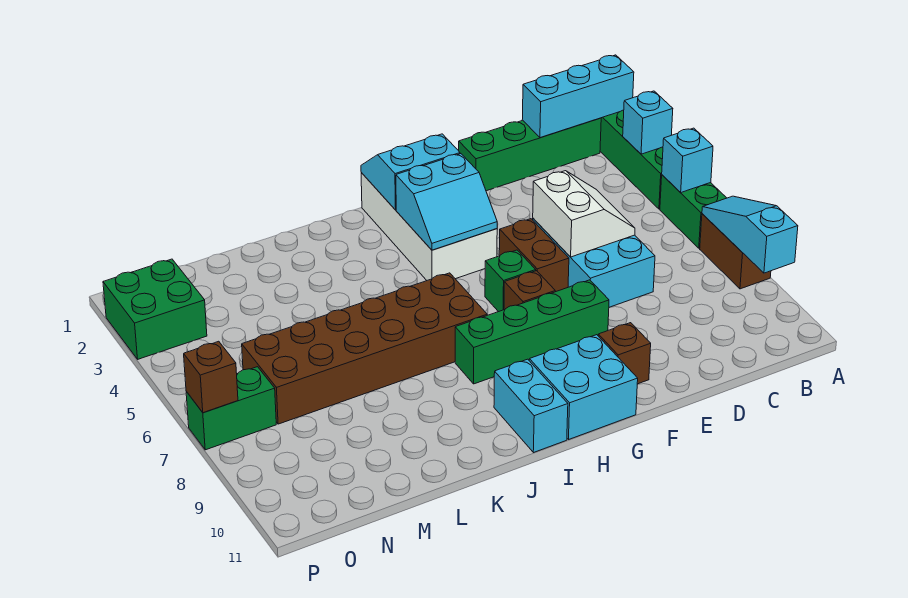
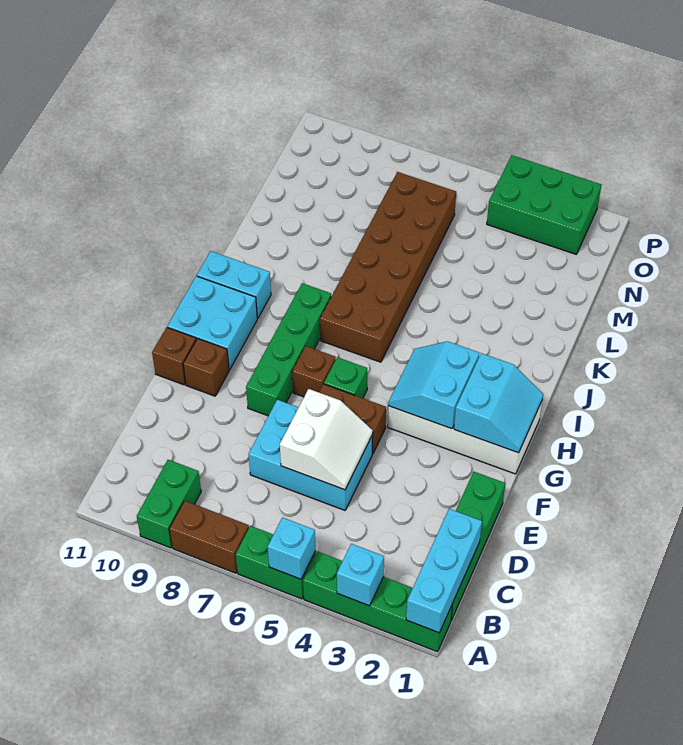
cyan slope A7:A9 level 2 top 9 -> none
white slope D5:E6 level 2 top E -> white slope D5:E6 level 2 top 6
green brick O2:P3 level 1 -> green brick O2:P4 level 1
green brick O7:P7 level 1 -> green brick A9:B9 level 1
brown brick P7 level 2 -> brown brick F11 level 1

